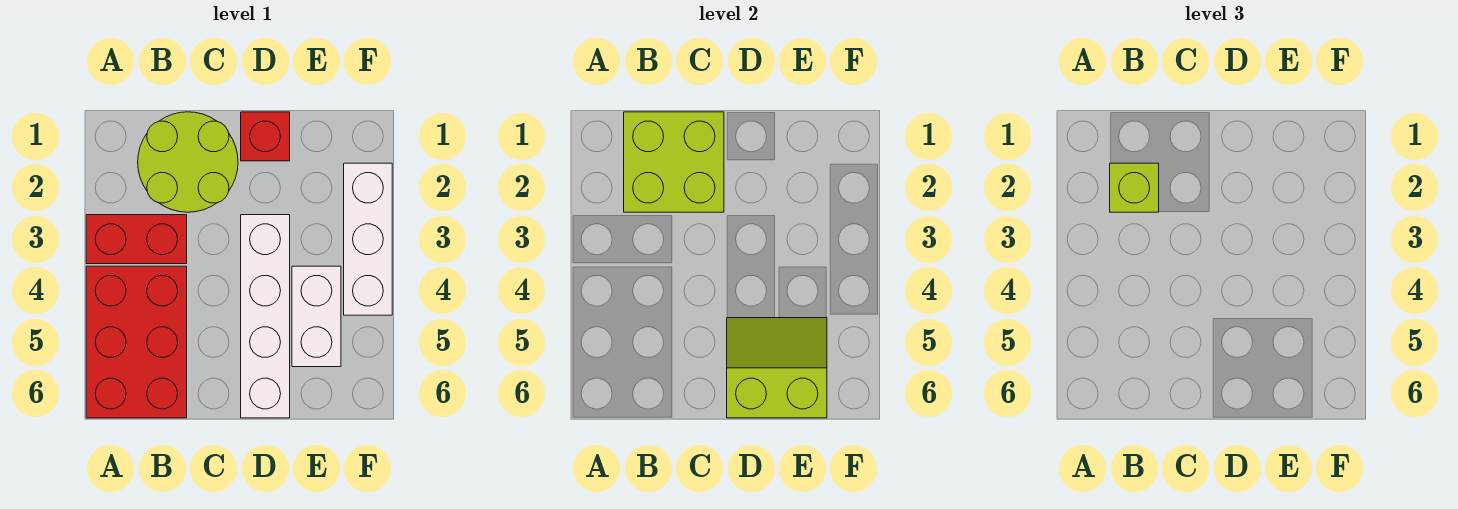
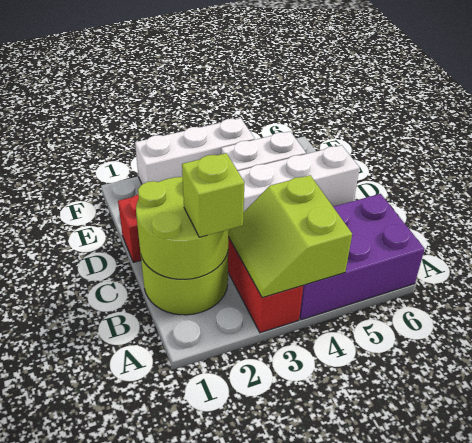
red brick A4:B6 level 1 -> purple brick A4:B6 level 1
lime brick B1:C2 level 2 -> lime round brick B1:C2 level 2
lime slope D5:E6 level 2 top 6 -> lime slope A3:B4 level 2 top 4

